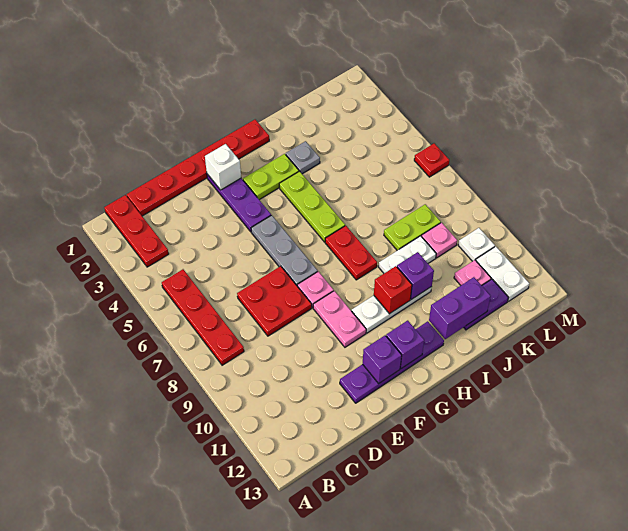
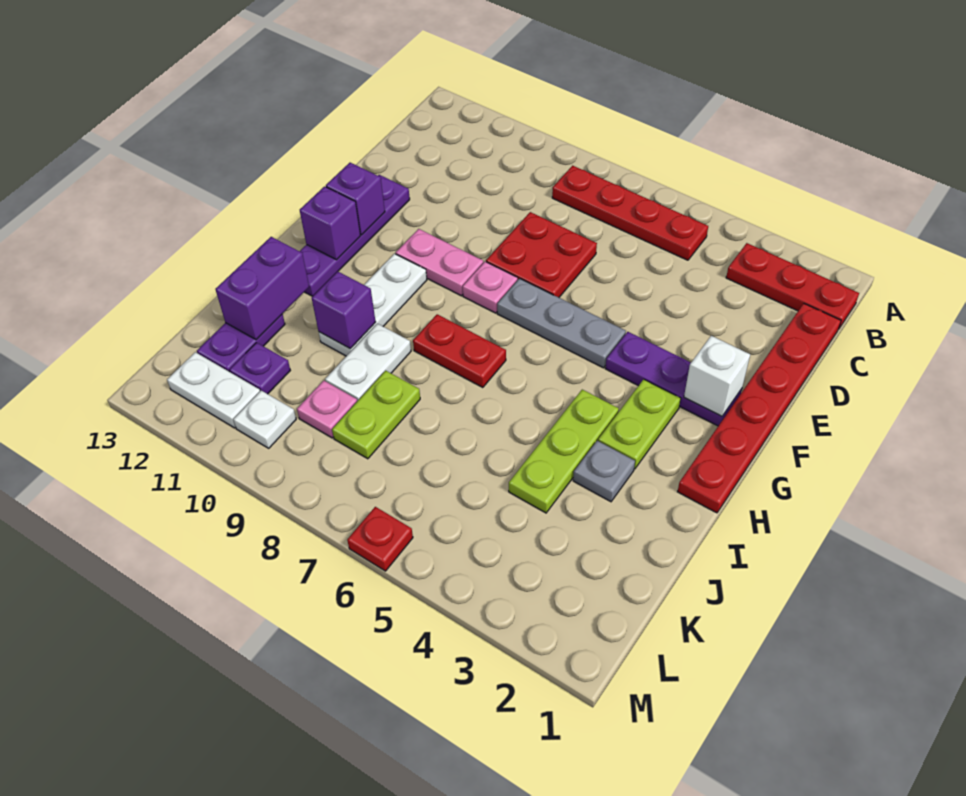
lime plate H4:H6 level 1 -> lime plate H4:J4 level 1
red brick H10 level 2 -> none
pink plate K11 level 1 -> purple plate K11 level 1

